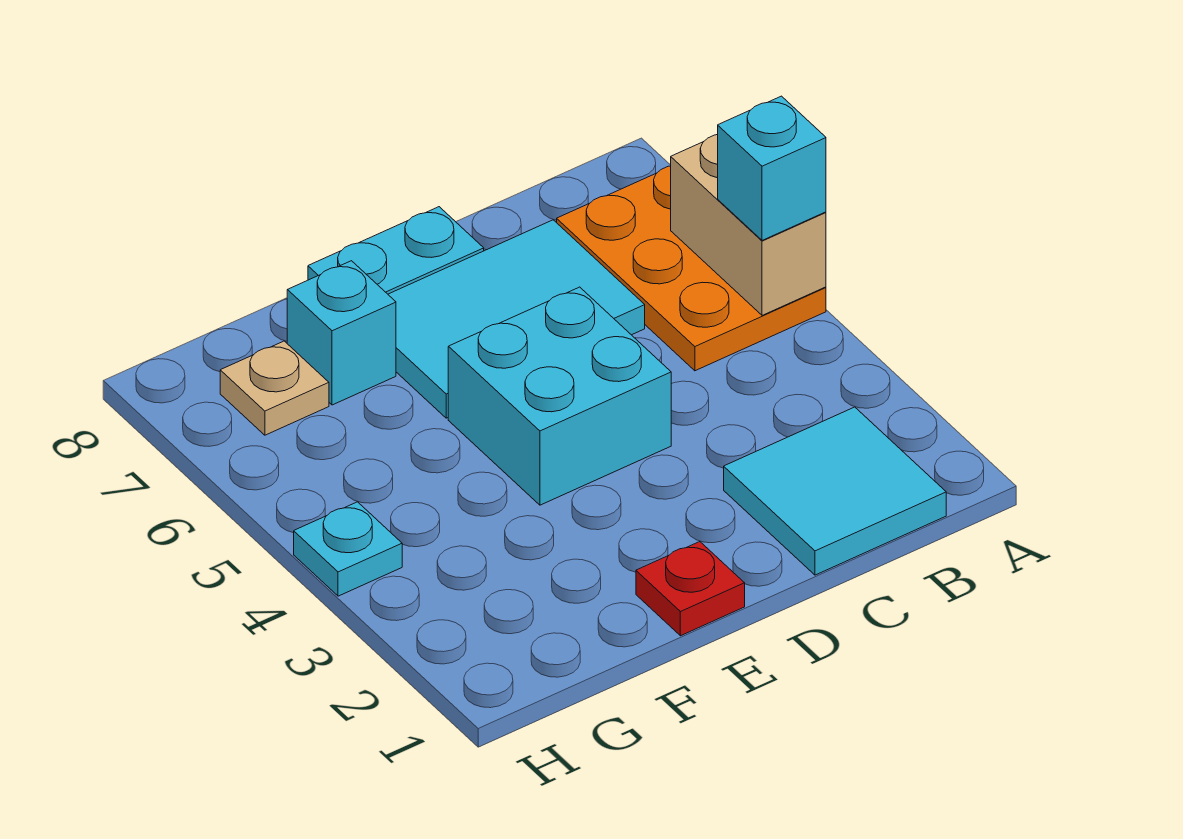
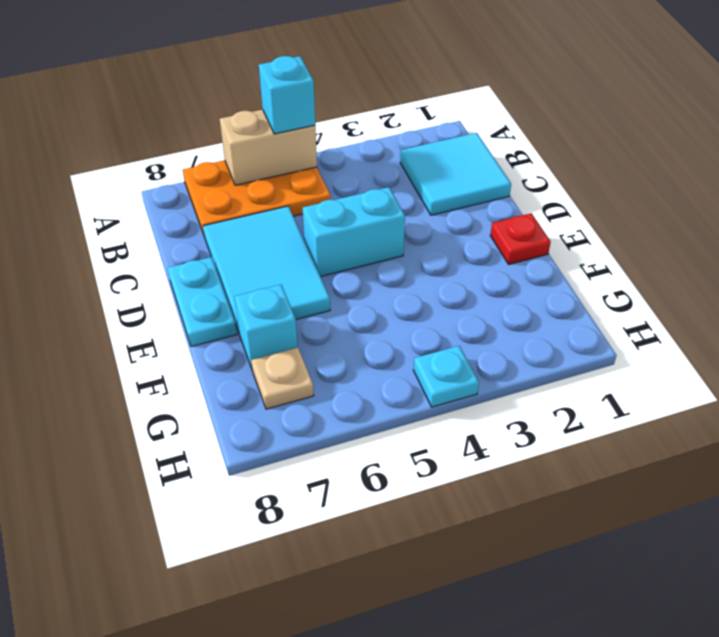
cyan brick D4:E5 level 1 -> cyan brick D4:D5 level 1

